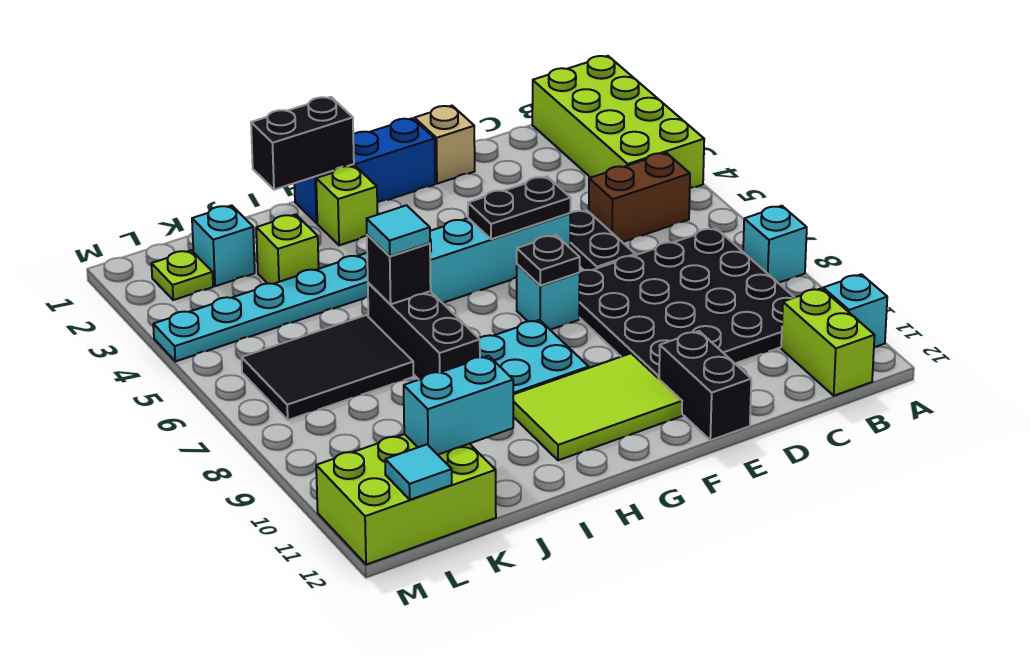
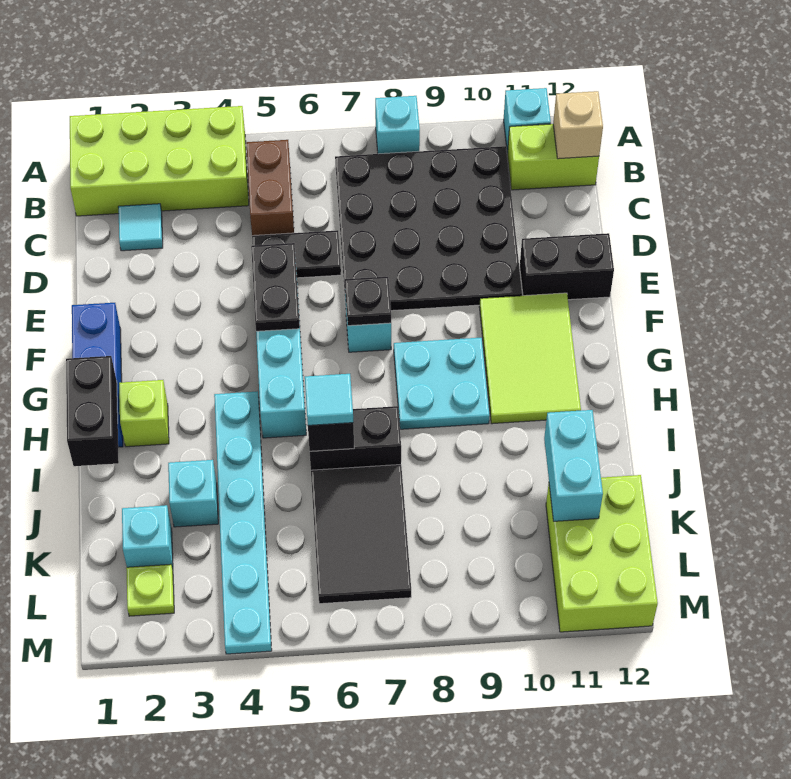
tan brick E1 level 1 -> tan brick B12 level 2
black brick I6:I8 level 1 -> black brick I6:I7 level 1
lime brick J3 level 1 -> cyan brick J3 level 1
cyan tile L12 level 2 -> cyan tile C2 level 1

